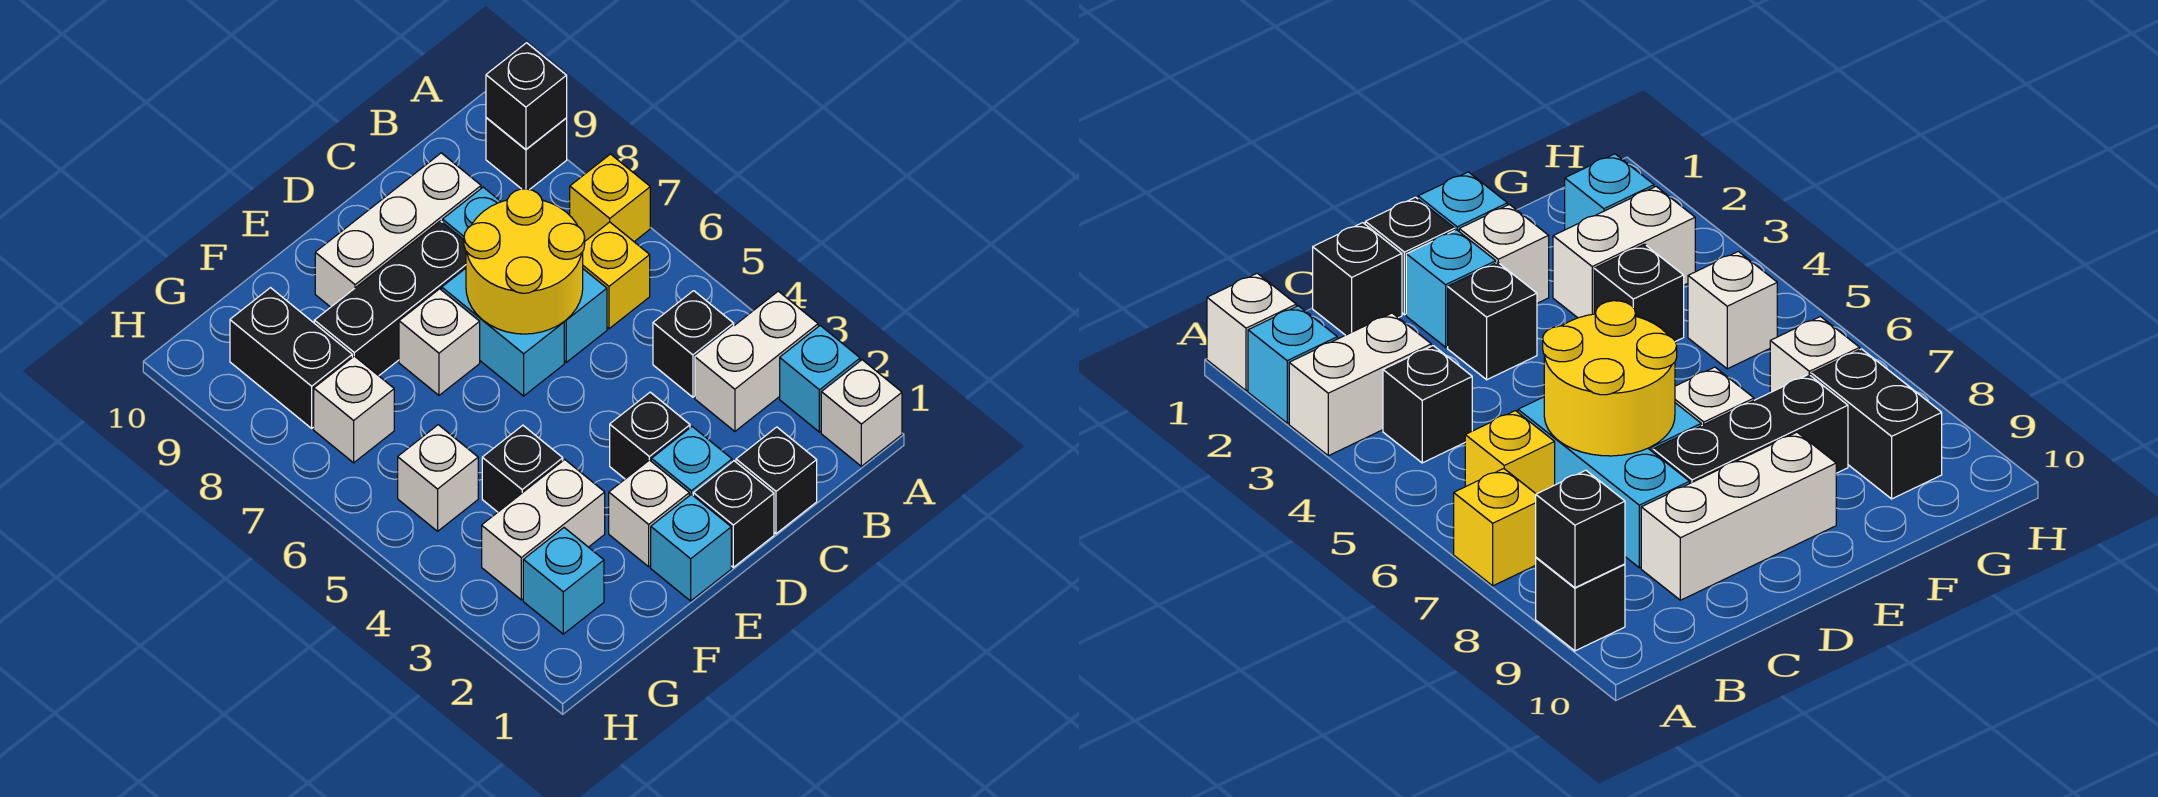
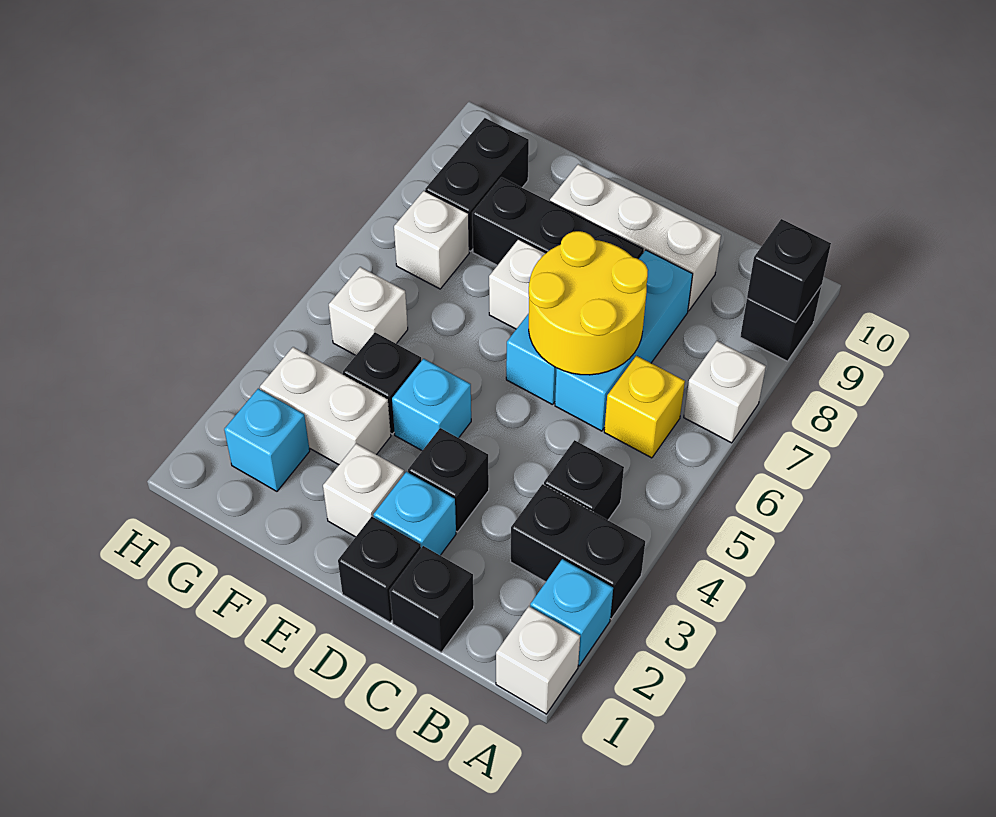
white brick A3:B3 level 1 -> black brick A3:B3 level 1
yellow brick A7 level 1 -> white brick A7 level 1
cyan brick E1 level 1 -> cyan brick E4 level 1

